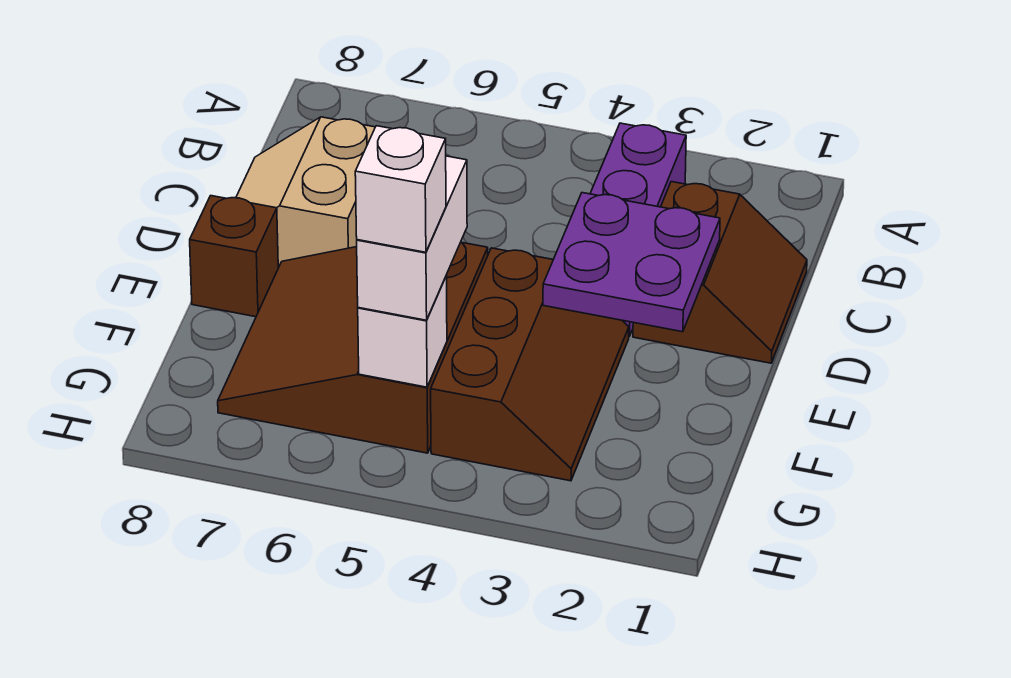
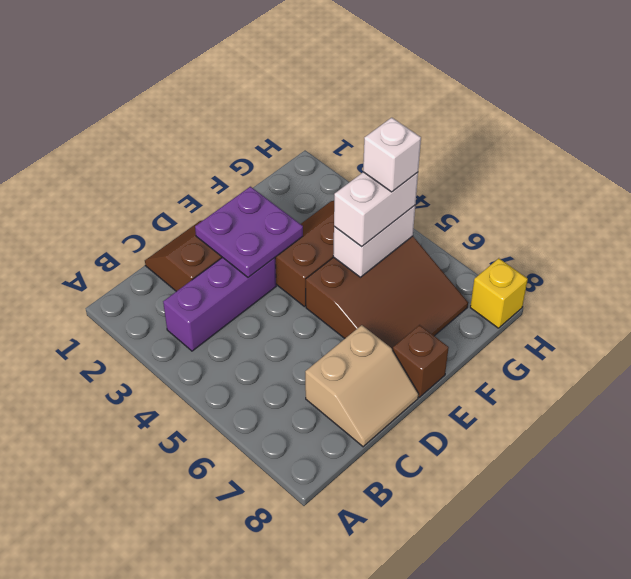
white brick G5 level 2 -> white brick F5:G5 level 2
none -> yellow brick H8 level 1

